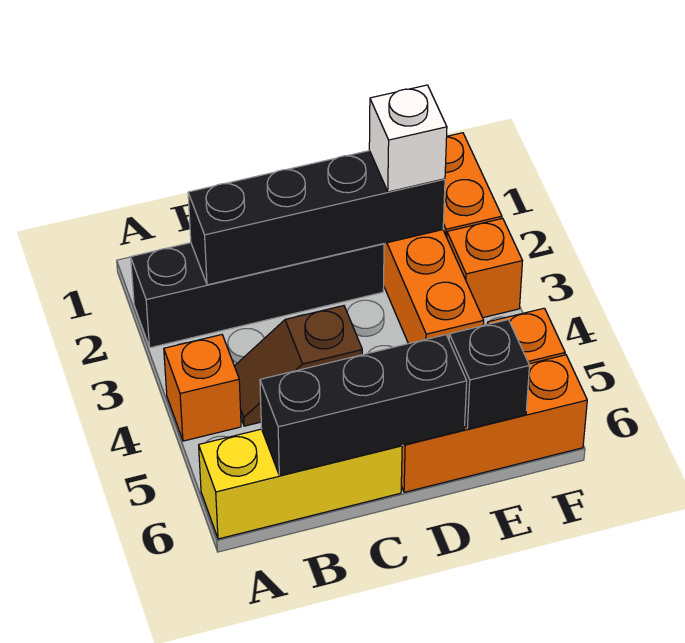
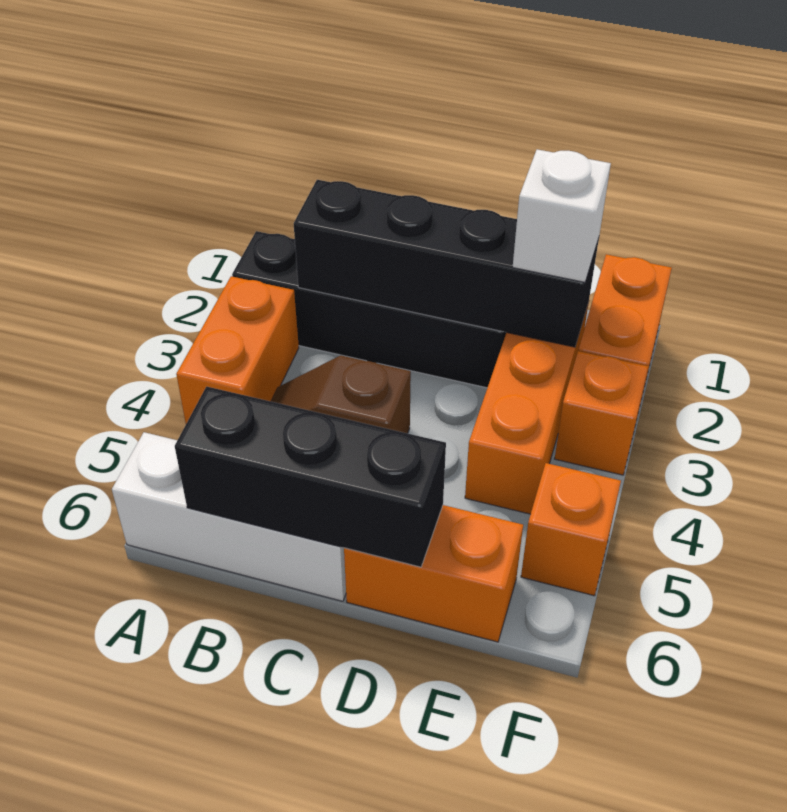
orange brick A4 level 1 -> orange brick A3:A4 level 1
yellow brick A6:C6 level 1 -> white brick A6:C6 level 1
orange brick D6:F6 level 1 -> orange brick D6:E6 level 1
black brick E6 level 2 -> none

